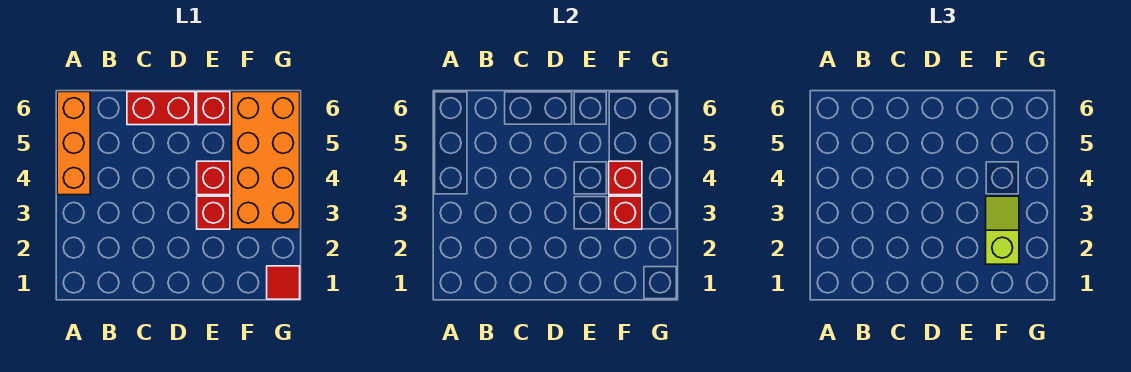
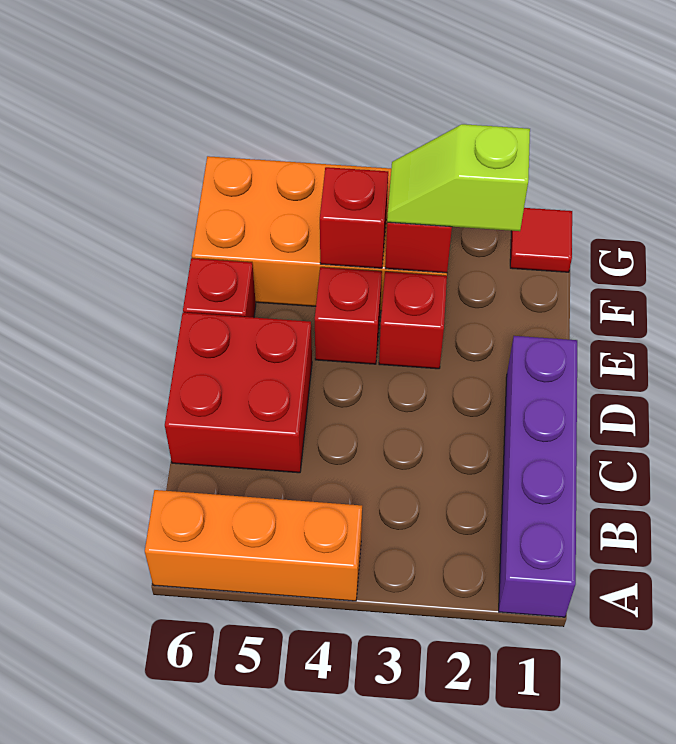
none -> purple brick A1:D1 level 1
red brick C6:D6 level 1 -> red brick C5:D6 level 1

